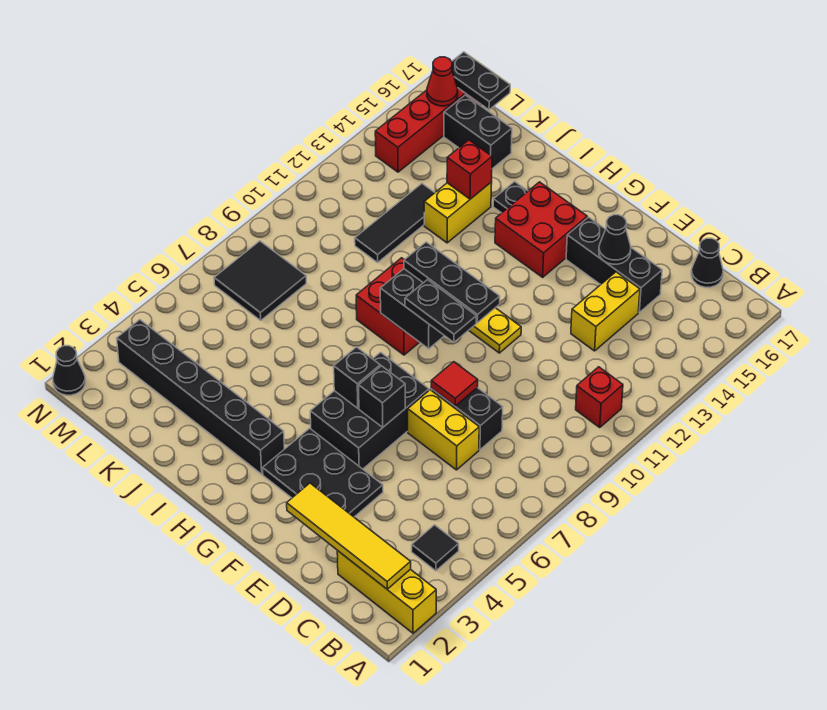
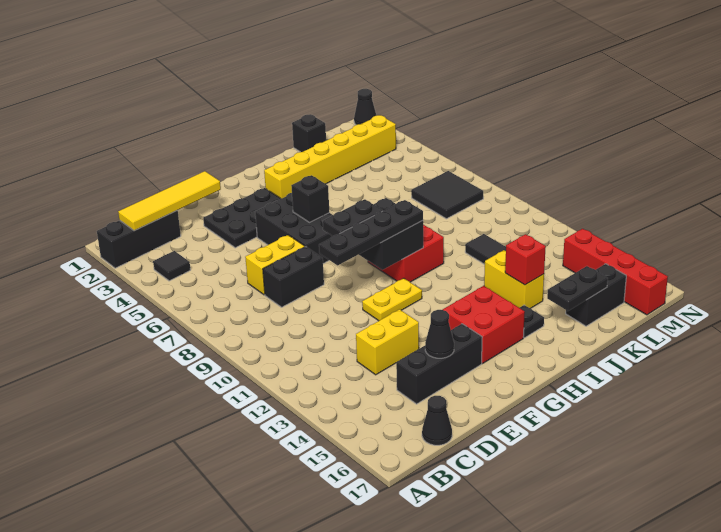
yellow brick A2:C2 level 1 -> black brick A2:C2 level 1
red brick B11 level 1 -> none
yellow brick D13:D14 level 1 -> yellow brick D13:E13 level 1
red tile E8 level 2 -> none
black brick F6 level 2 -> black brick K1 level 1
black plate F10:H10 level 3 -> black plate E10:H10 level 3
black brick H3:M3 level 1 -> yellow brick H3:M3 level 1
black plate L17:M17 level 2 -> black plate J16:K16 level 2
red cone M16 level 2 -> none

